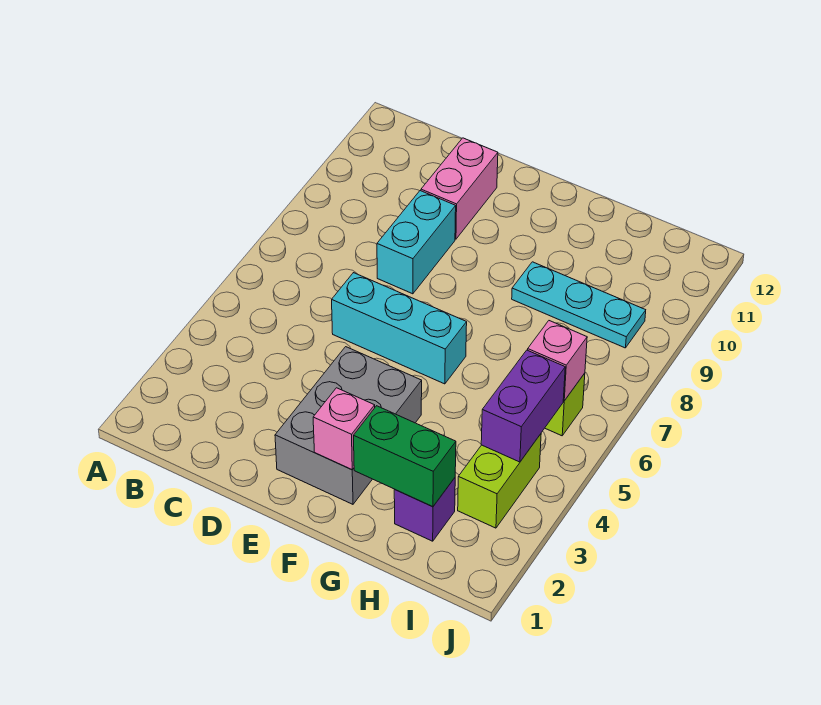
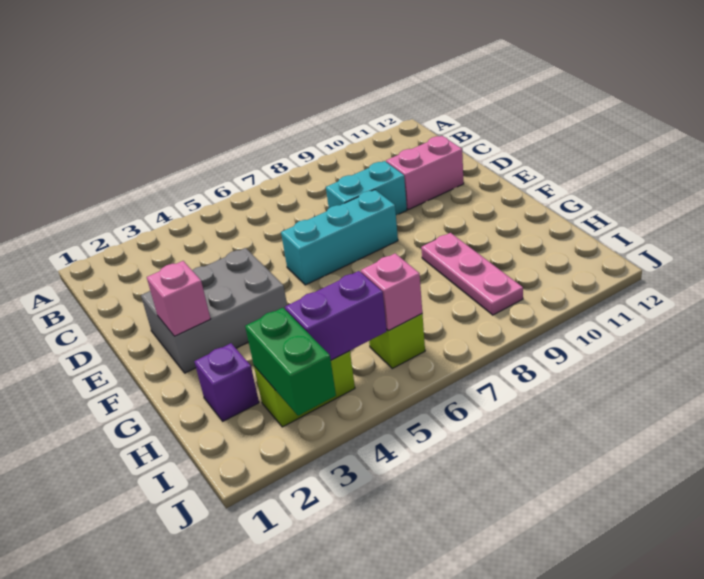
cyan brick D6:F6 level 1 -> cyan brick E6:E8 level 1
green brick G2:H2 level 2 -> green brick I3:J3 level 2
cyan plate G9:I9 level 1 -> pink plate G9:I9 level 1

